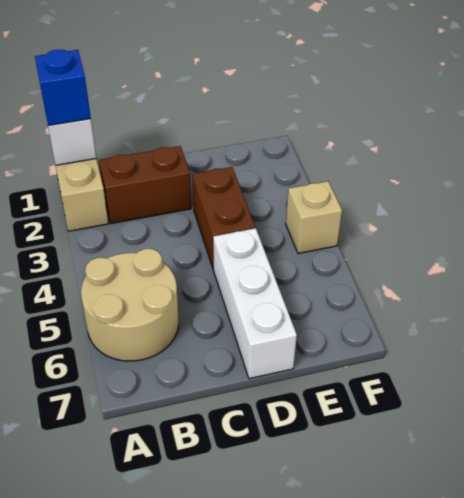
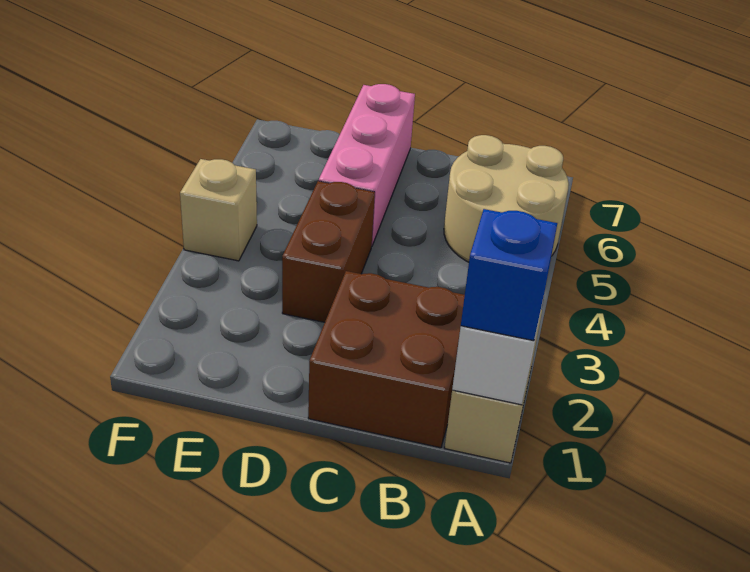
brown brick B2:C2 level 1 -> brown brick B1:C2 level 1
white brick D5:D7 level 1 -> pink brick D5:D7 level 1

